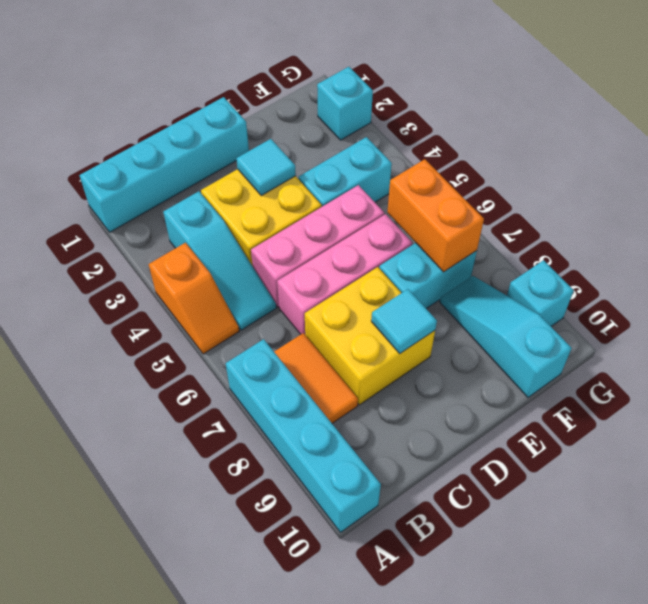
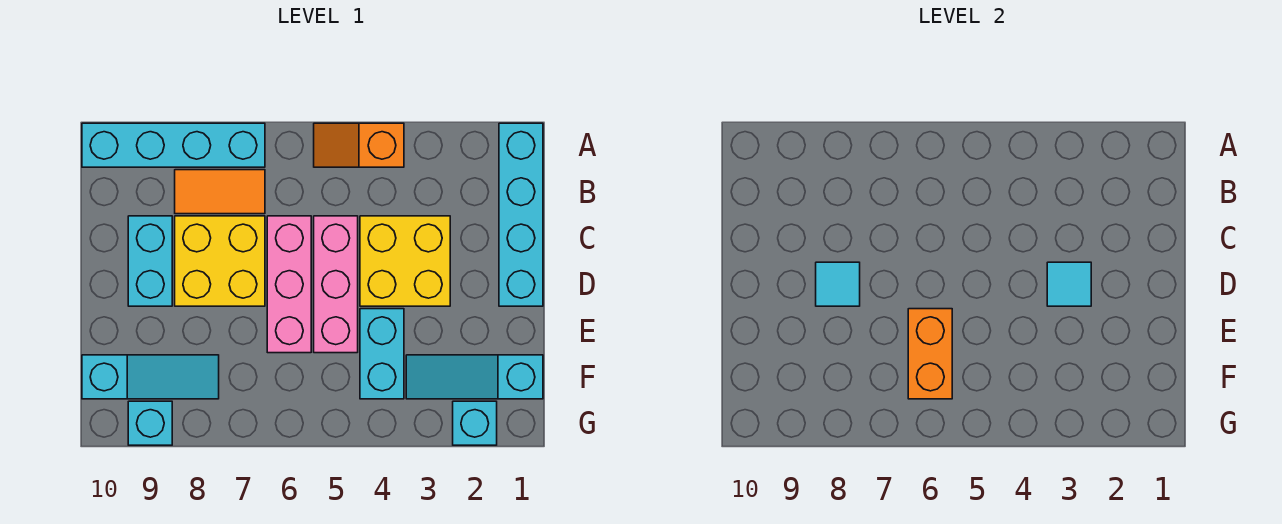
cyan slope B3:B5 level 1 top 3 -> cyan slope F1:F3 level 1 top 1
cyan brick E7:F7 level 1 -> cyan brick C9:D9 level 1
orange brick F6:F7 level 2 -> orange brick E6:F6 level 2

